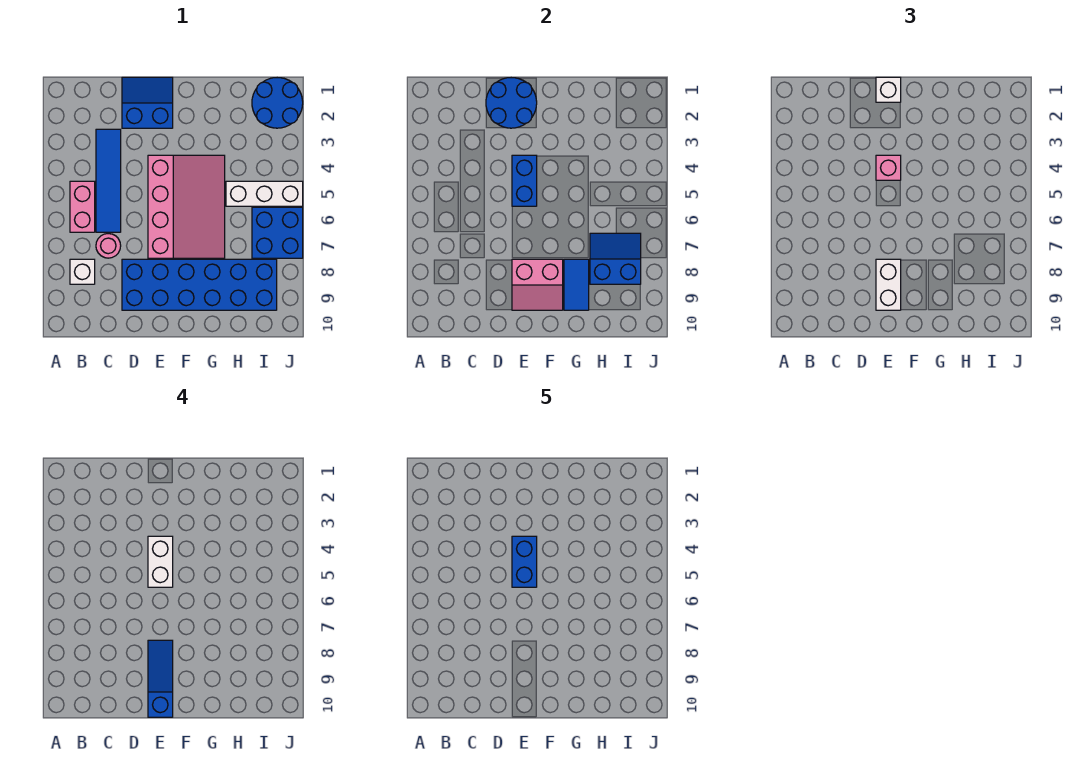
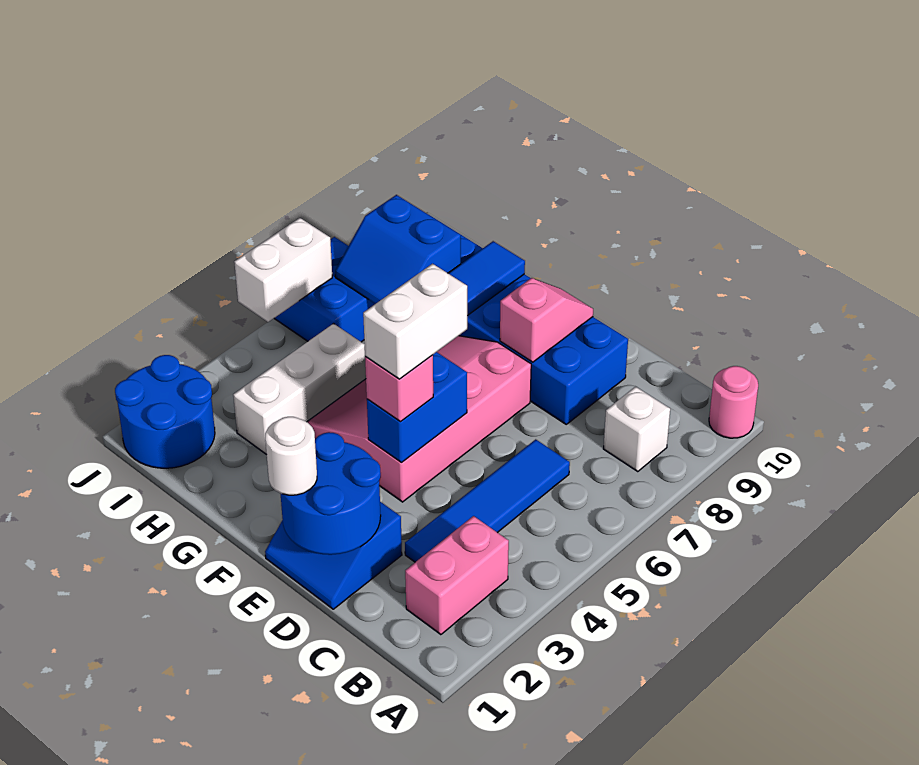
pink brick B5:B6 level 1 -> pink brick B2:B3 level 1
pink round brick C7 level 1 -> pink round brick A10 level 1
white brick E1 level 3 -> white round brick E1 level 3
blue brick E4:E5 level 5 -> none
pink slope E8:F9 level 2 top 8 -> pink slope E8:E9 level 2 top 8
white brick E8:E9 level 3 -> white brick J5:J6 level 2
blue slope E8:E10 level 4 top 10 -> none
white brick H5:J5 level 1 -> white brick H3:H5 level 1

